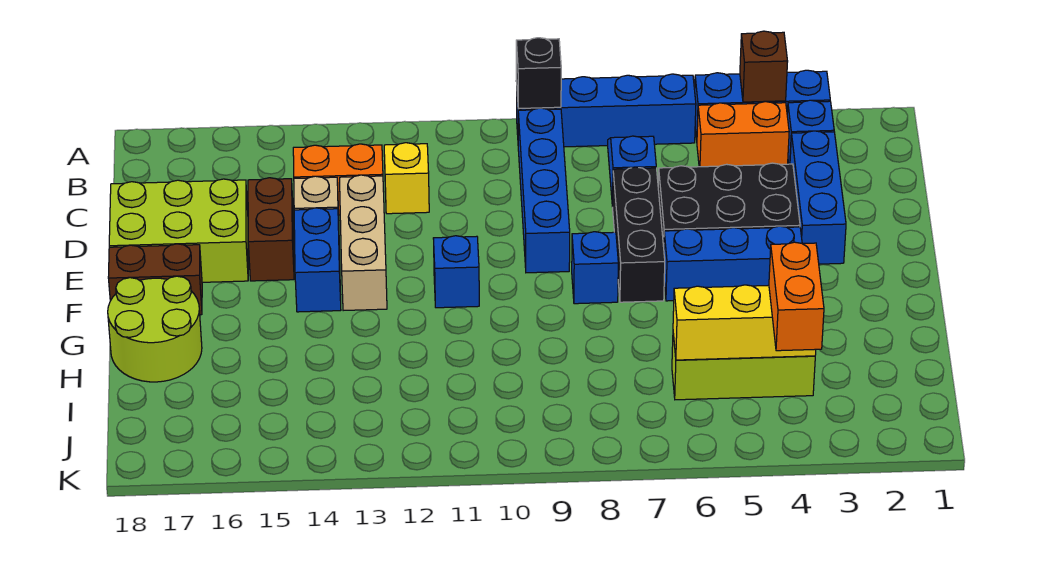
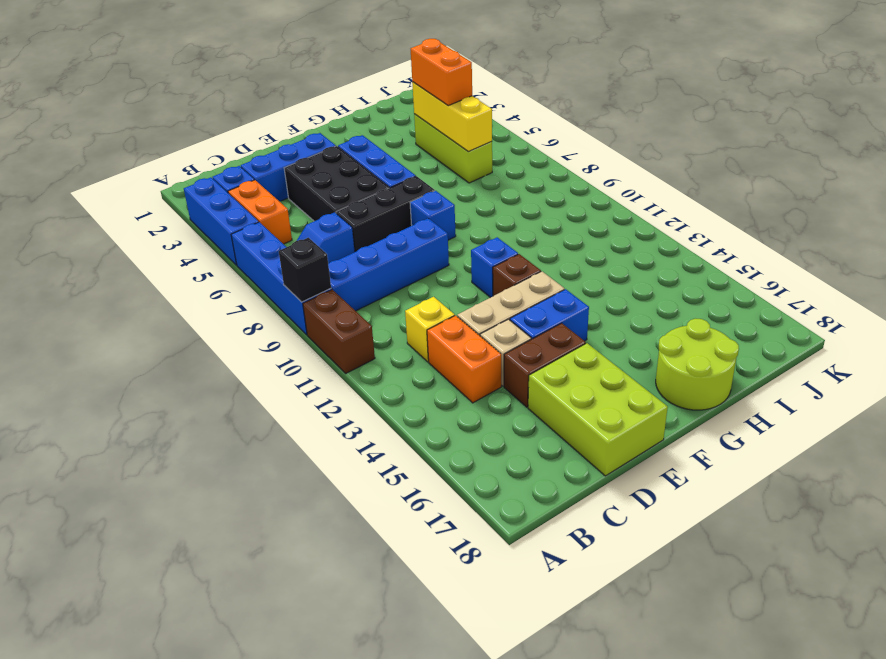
brown brick A4 level 2 -> brown brick F12 level 1
brown brick F17:F18 level 1 -> brown brick A10:A11 level 1
orange brick I4:J4 level 3 -> orange brick I4:I5 level 3

